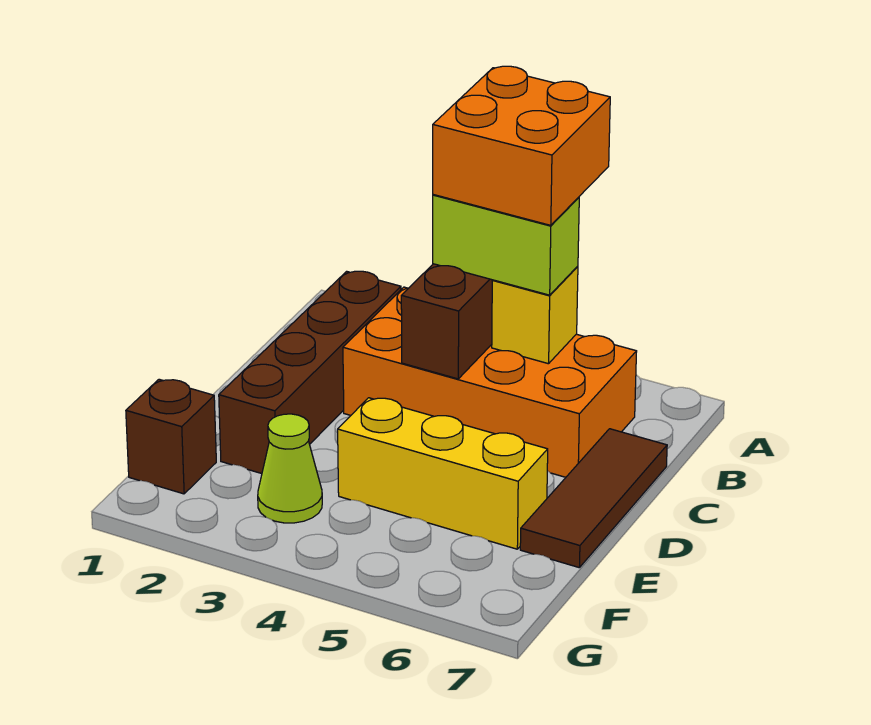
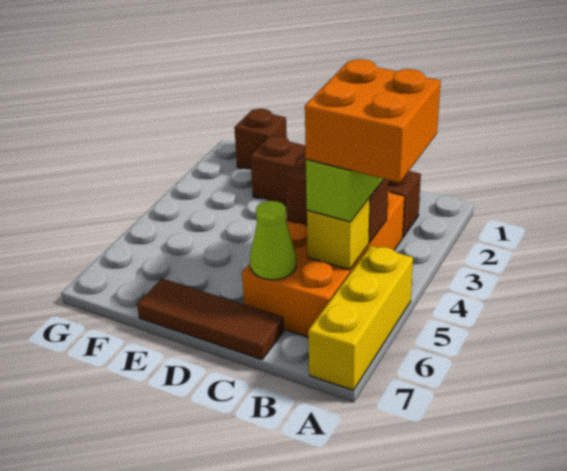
yellow brick E4:E6 level 1 -> yellow brick A5:A7 level 1
lime cone F3 level 1 -> lime cone C6 level 2

